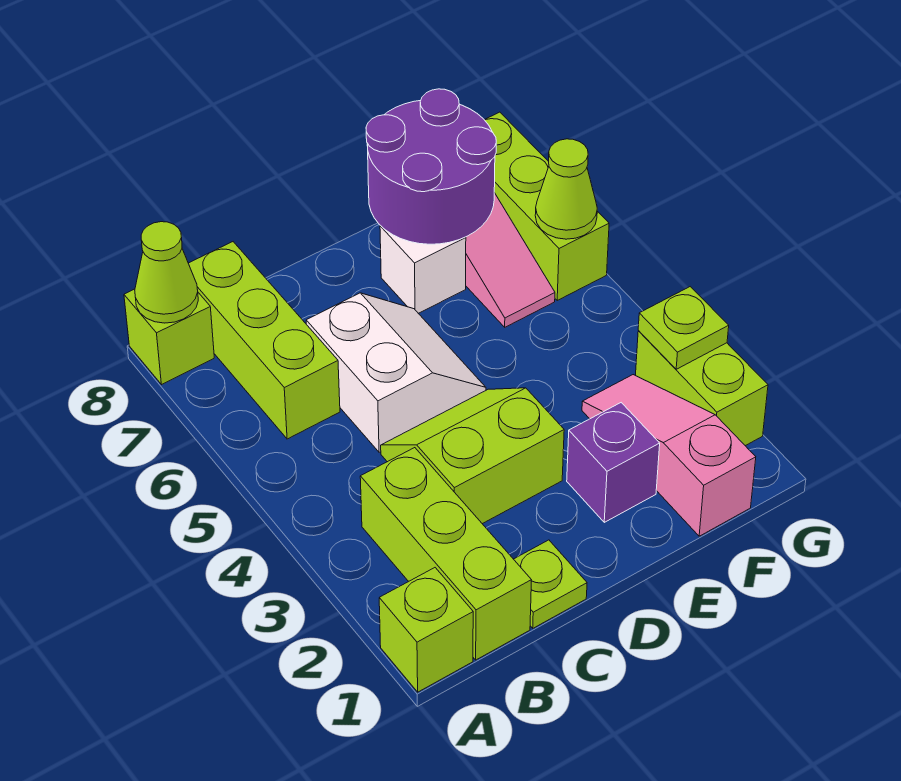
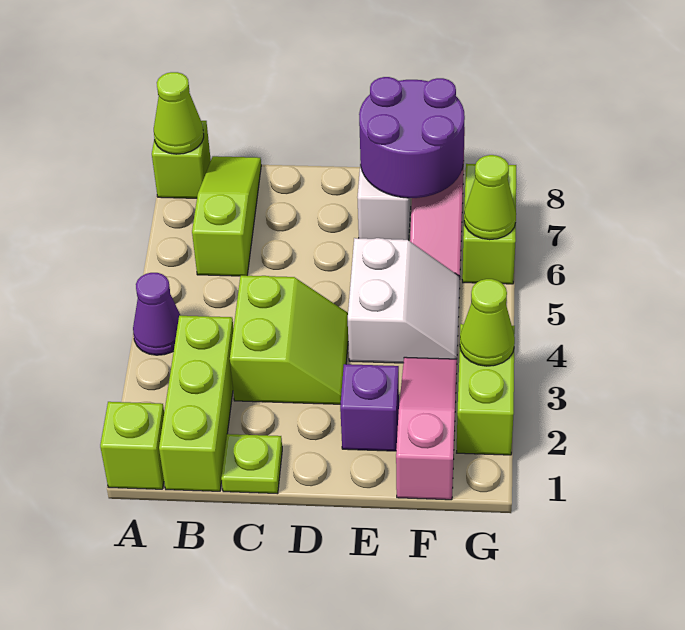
none -> purple cone A4 level 1
lime brick B6:B8 level 1 -> lime slope B6:B8 level 1 top 6
lime slope C3:D4 level 1 top 3 -> lime slope C3:D4 level 1 top C
white slope C5:D6 level 1 top C -> white slope E4:F5 level 1 top E
lime plate G3 level 2 -> lime cone G3 level 2
lime brick G6:G8 level 1 -> lime brick G6:G7 level 1

